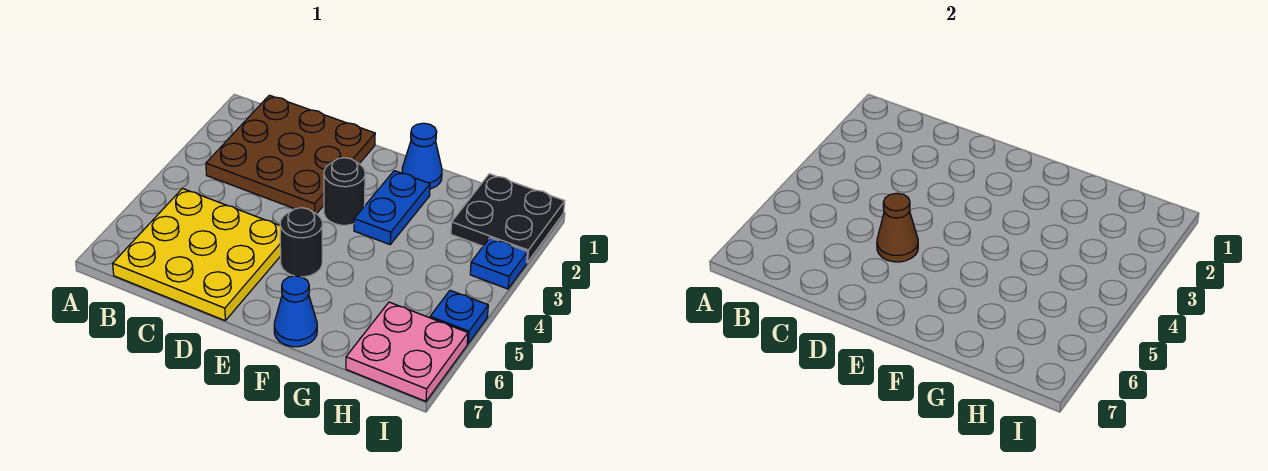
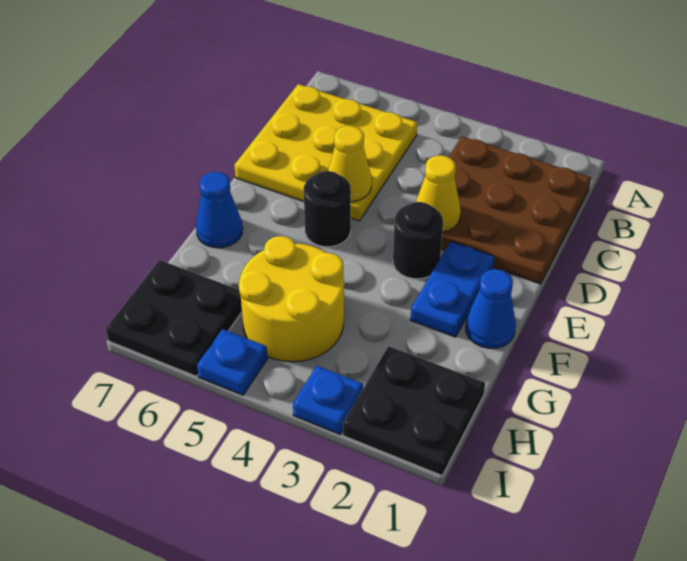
none -> yellow cone D3 level 2
brown cone D5 level 2 -> yellow cone D5 level 2
blue plate F2:F3 level 1 -> blue plate E2:F2 level 1
none -> yellow round brick G4:H5 level 1
pink plate H6:I7 level 1 -> black plate H6:I7 level 1

